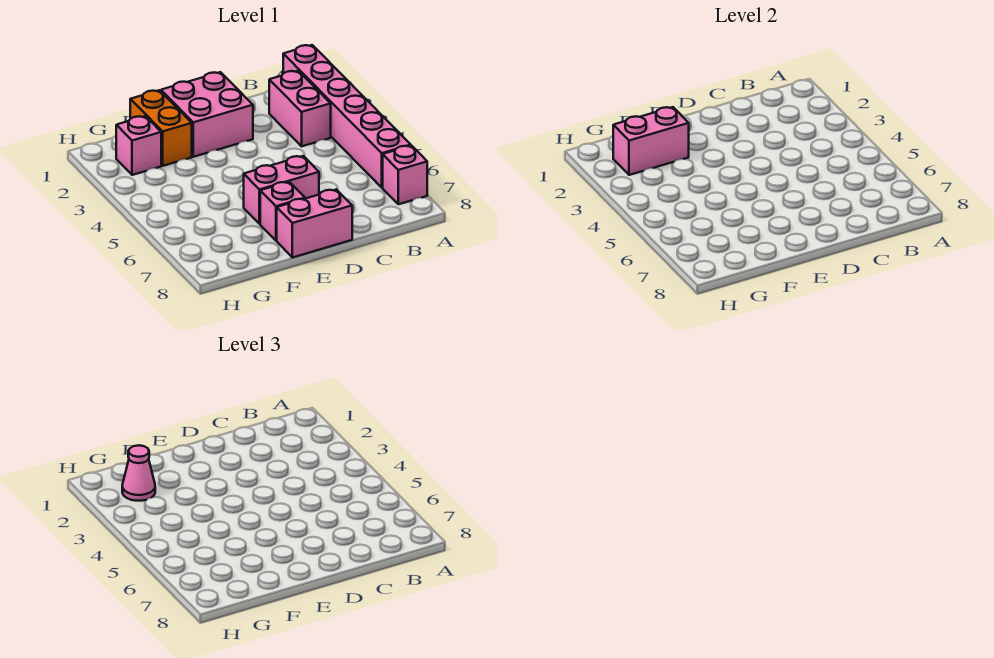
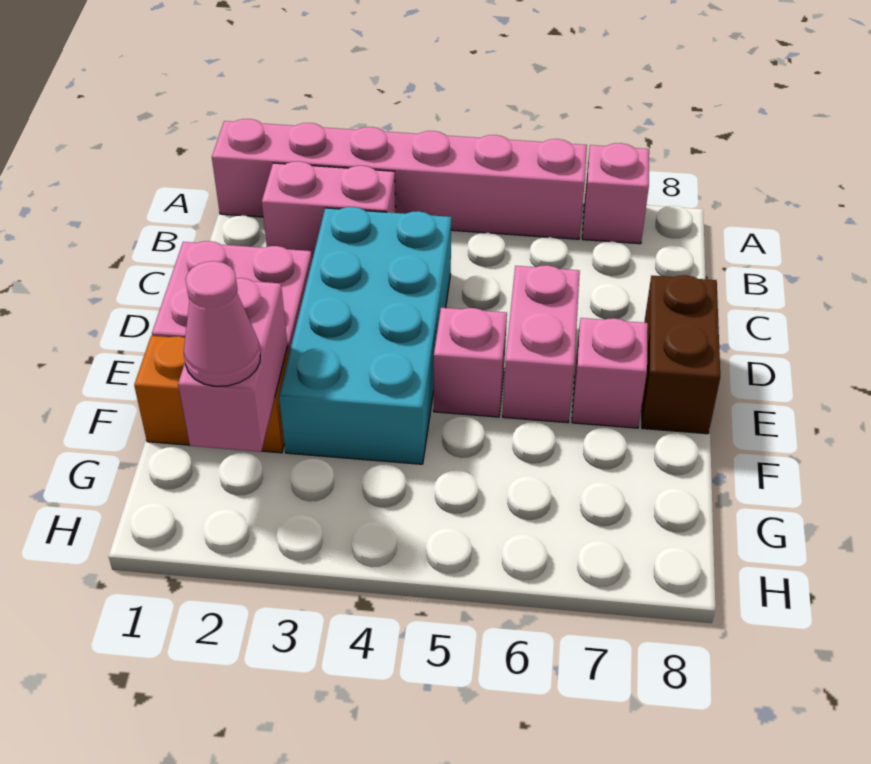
none -> cyan brick C3:F4 level 1
pink brick D8:E8 level 1 -> brown brick D8:E8 level 1
pink brick G2 level 1 -> pink brick E5 level 1

